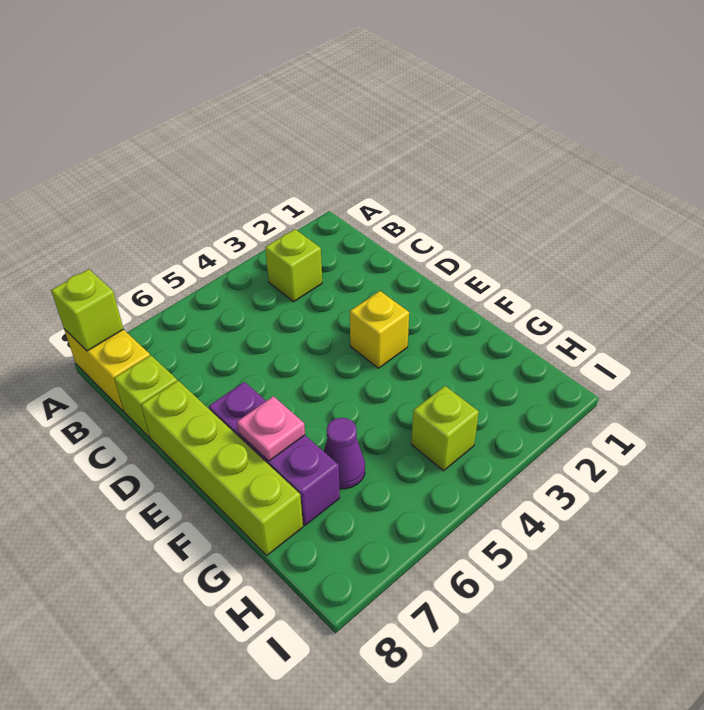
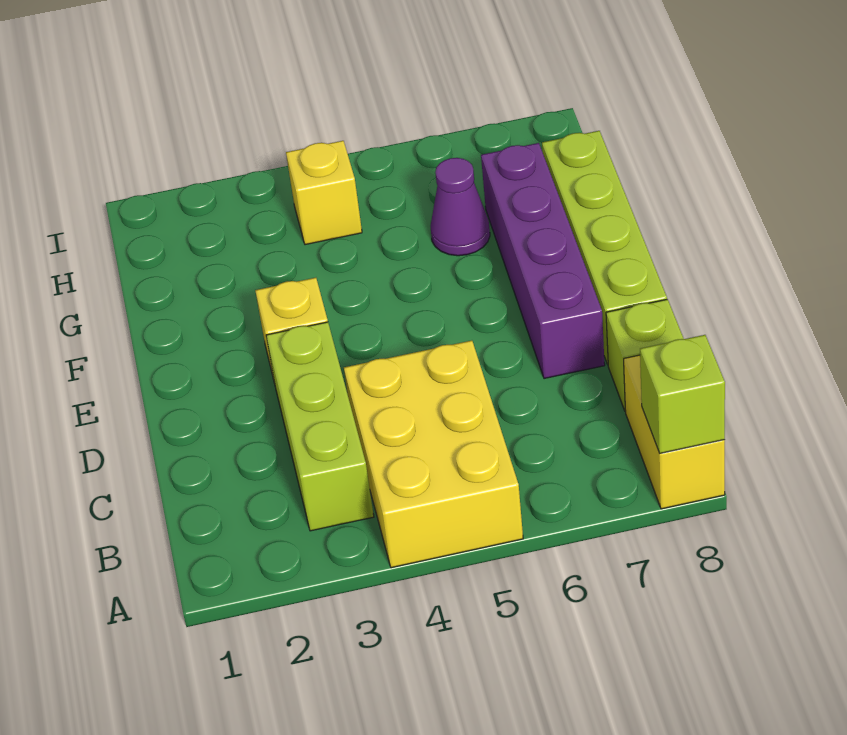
none -> yellow brick A4:C5 level 1
lime brick B3 level 1 -> lime brick B3:D3 level 1
purple brick E7:G7 level 1 -> purple brick D7:G7 level 1
pink plate F7 level 2 -> none
lime brick H4 level 1 -> yellow brick H4 level 1

